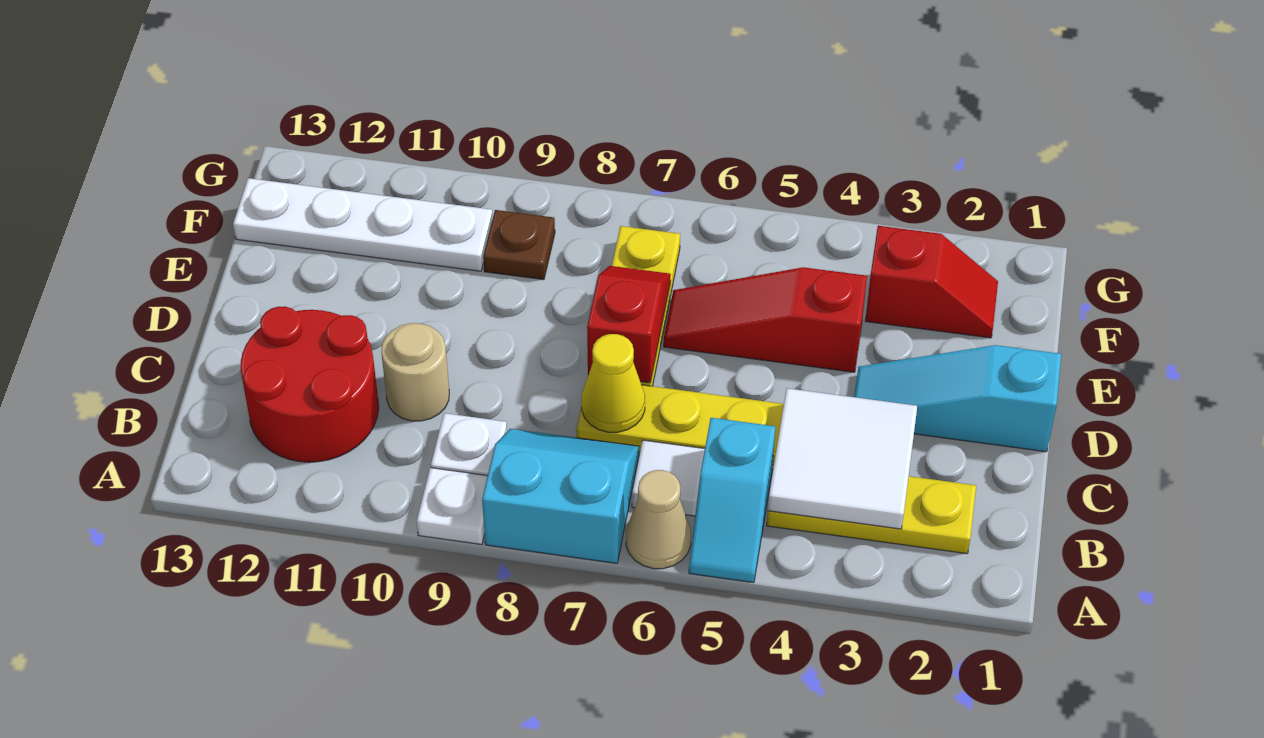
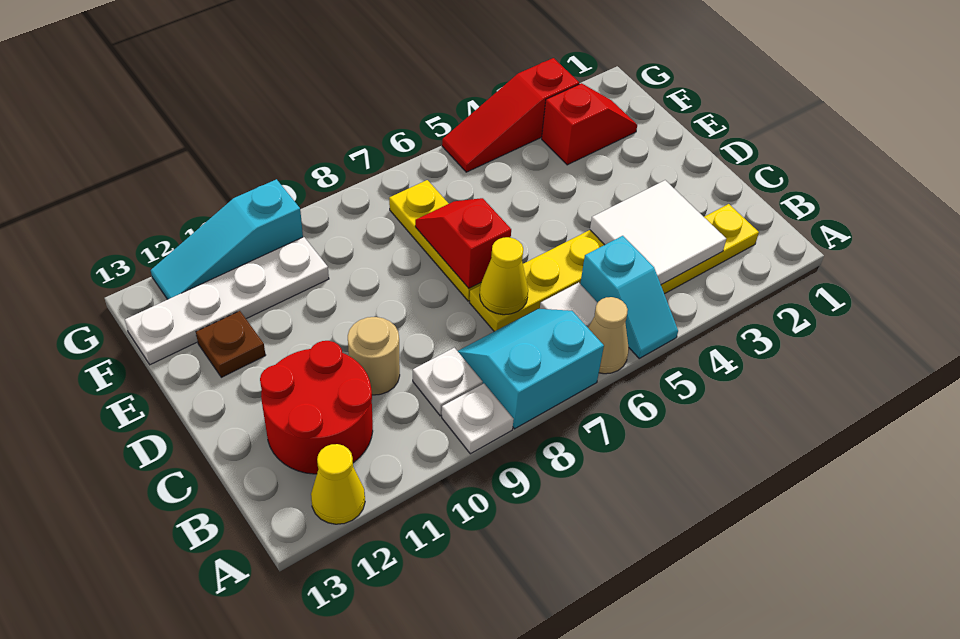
none -> yellow cone A12 level 1
cyan slope D1:D3 level 1 top 1 -> cyan slope G10:G12 level 1 top 10
red slope E4:E6 level 1 top 4 -> red slope G3:G5 level 1 top 3
brown plate F9 level 1 -> brown plate E12 level 1

